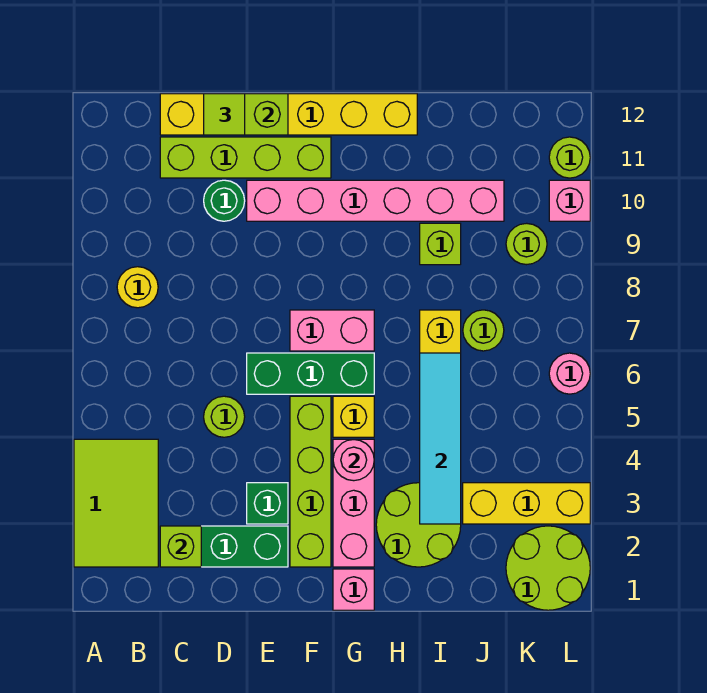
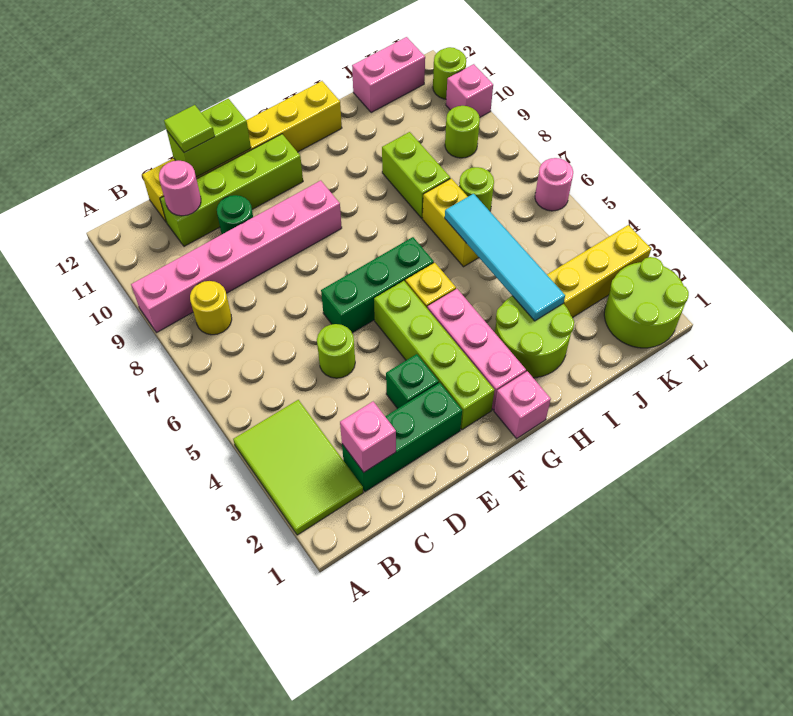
lime brick C2 level 2 -> pink brick C2 level 2
pink brick E10:J10 level 1 -> pink brick A9:F9 level 1
pink brick F7:G7 level 1 -> pink brick J12:K12 level 1
pink round brick G4 level 2 -> pink round brick C11 level 2
lime brick I9 level 1 -> lime brick I8:I9 level 1

